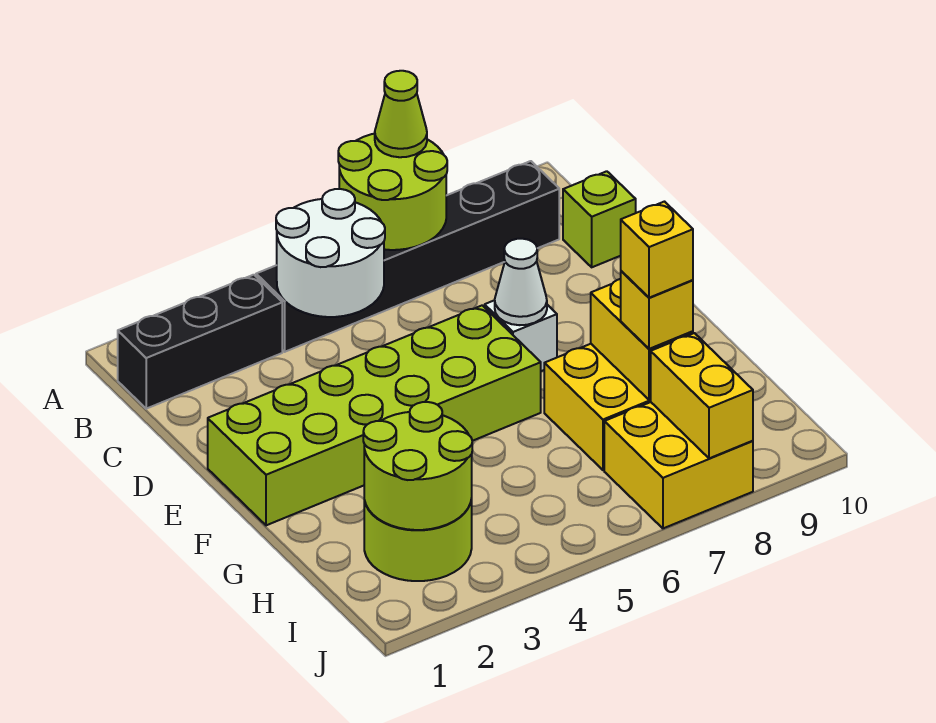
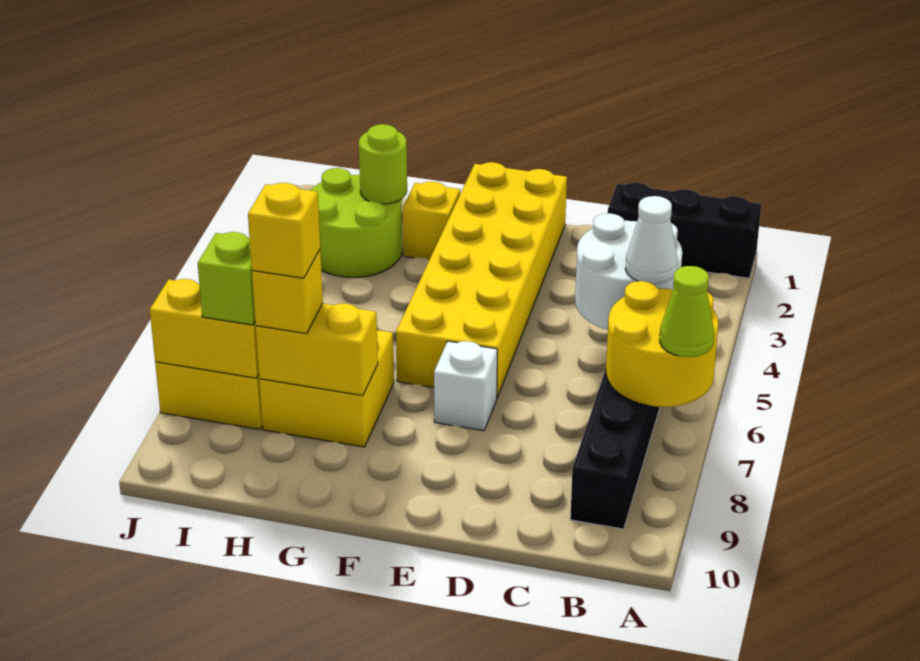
lime round brick A6:B7 level 2 -> yellow round brick A6:B7 level 2
black brick B1:B3 level 1 -> black brick A1:C1 level 1
lime brick C10 level 1 -> lime brick I8 level 3
lime brick E1:F6 level 1 -> yellow brick E1:F6 level 1
white cone E7 level 2 -> white cone B5 level 3
none -> yellow brick G2 level 1
lime round brick H2:I3 level 2 -> lime round brick H2 level 2

